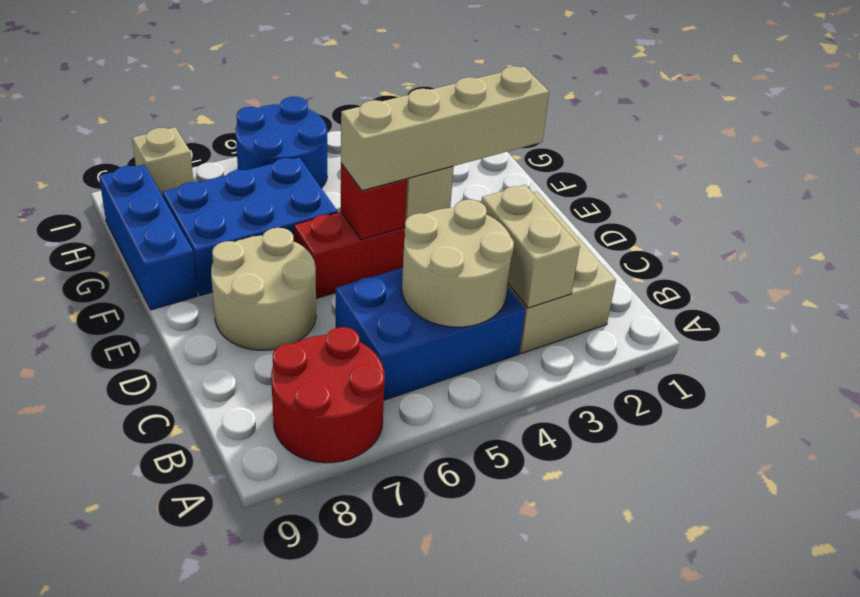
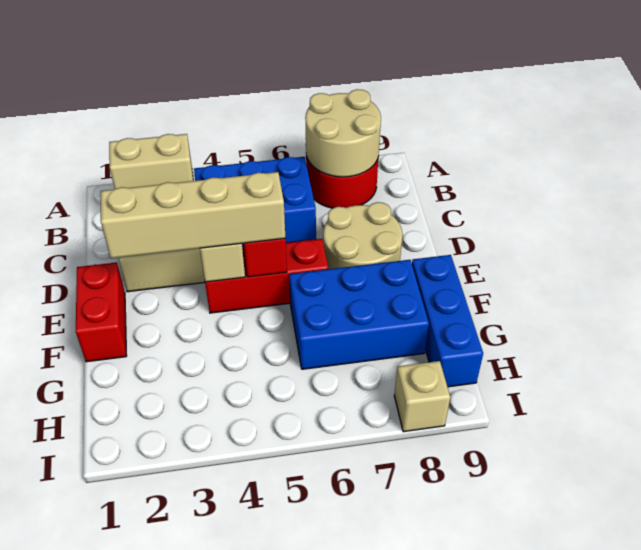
tan brick B3:C3 level 2 -> tan brick B2:B3 level 2
tan round brick B4:C5 level 2 -> tan round brick A7:B8 level 2
none -> red brick E1:F1 level 1
blue round brick H5:I6 level 1 -> none

